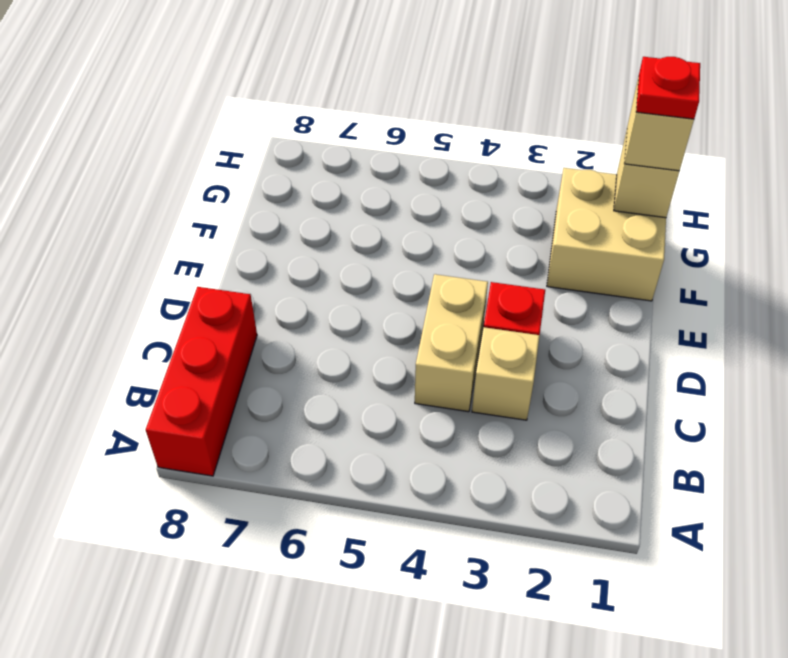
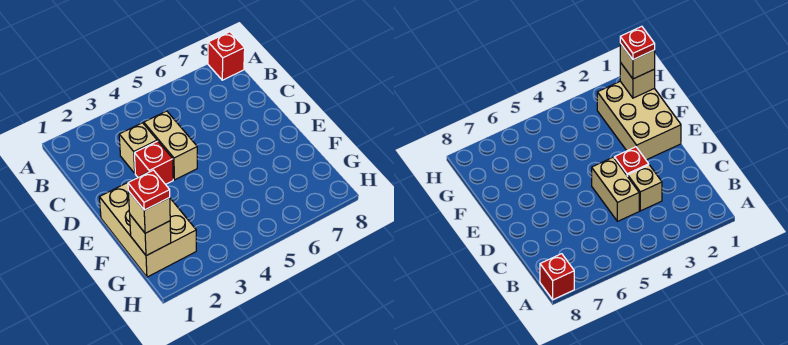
red brick A8:C8 level 1 -> red brick A8 level 1
tan brick F1:G2 level 1 -> tan brick E1:G2 level 1

